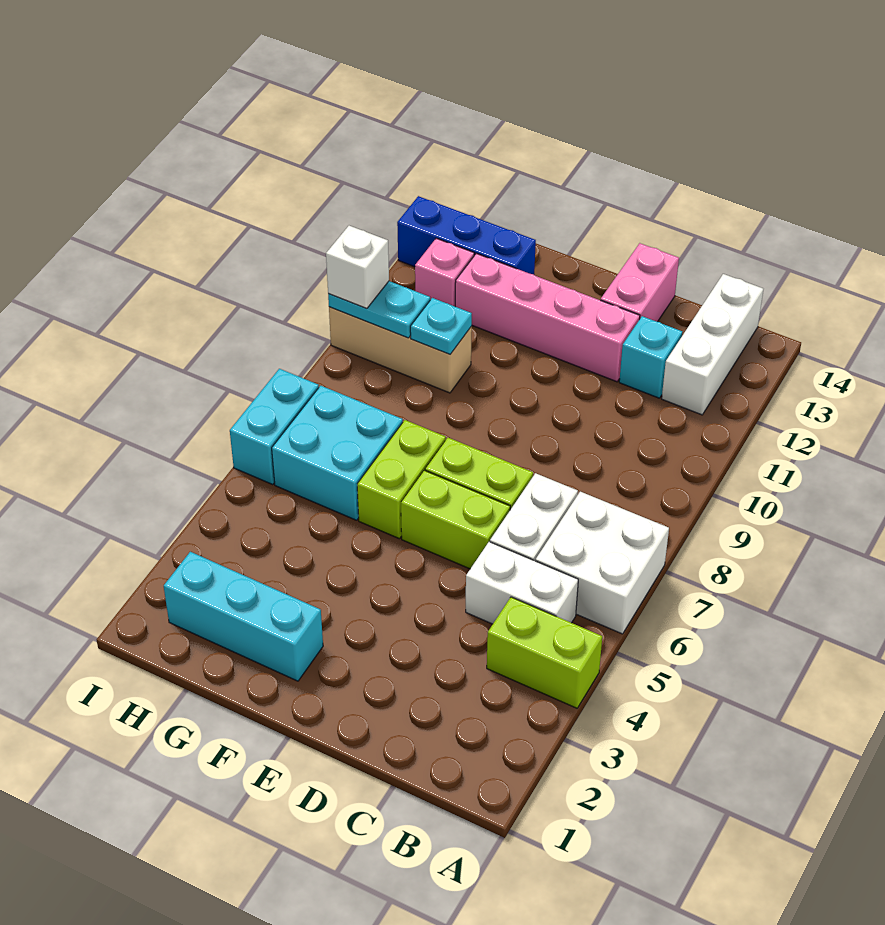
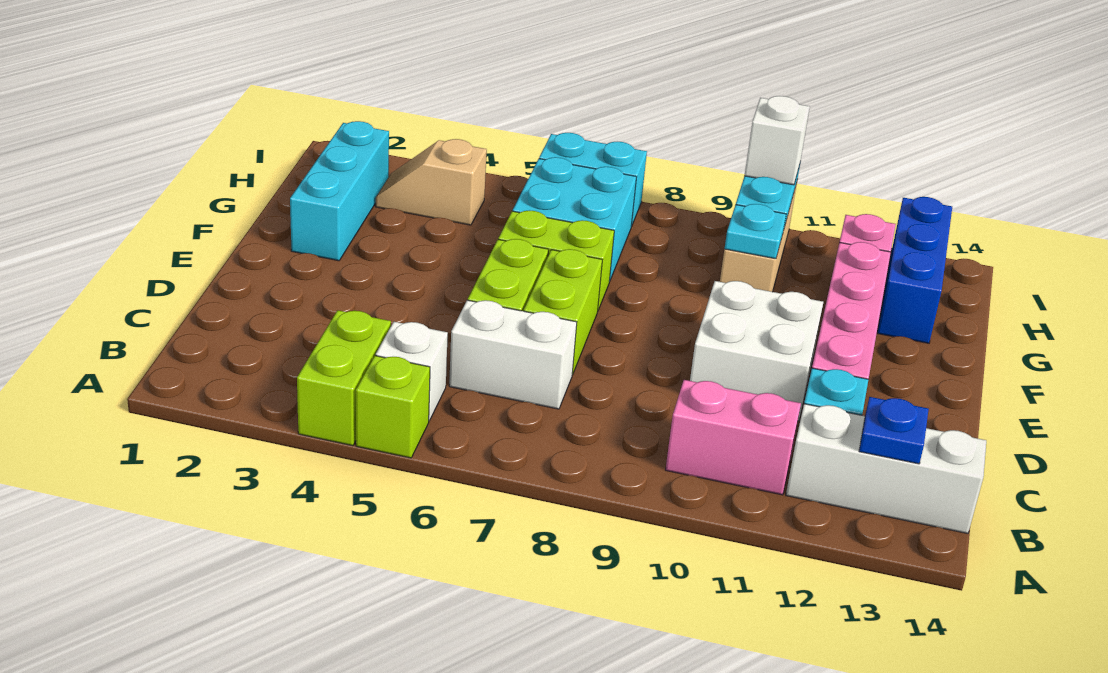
none -> lime brick A5 level 1
white brick A6:B7 level 1 -> white brick D10:E11 level 1
white brick B5:C5 level 1 -> white brick B5 level 1
none -> blue plate B13 level 2
pink brick D13:D14 level 1 -> pink brick B10:B11 level 1
none -> tan slope H3:H4 level 1 top 4

